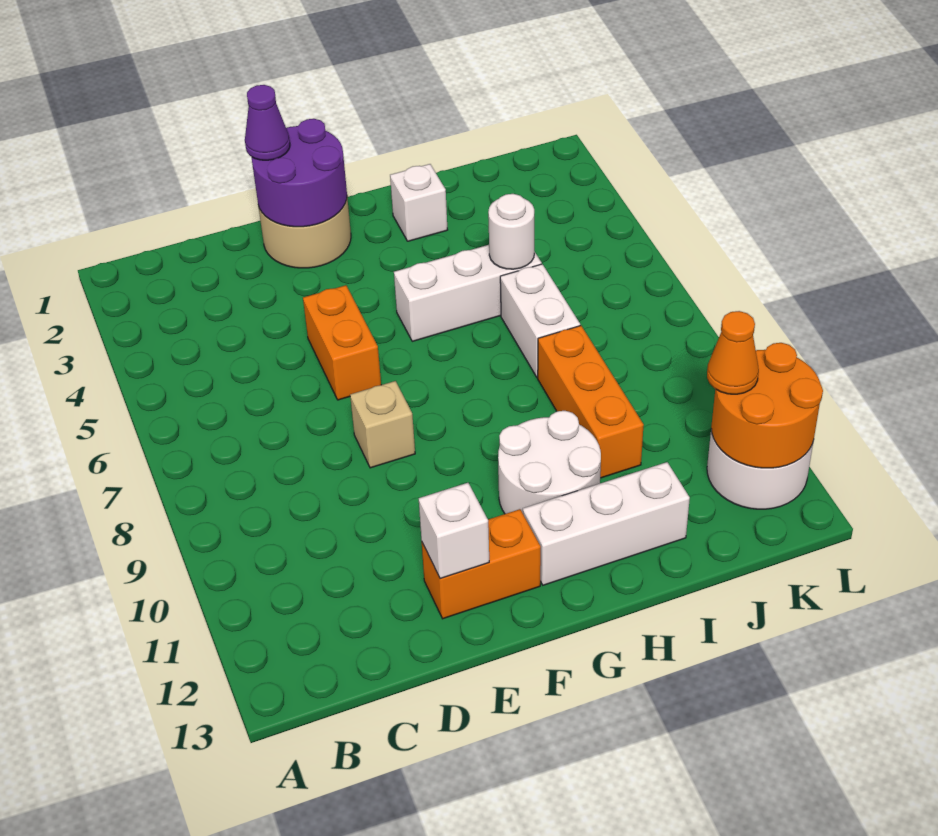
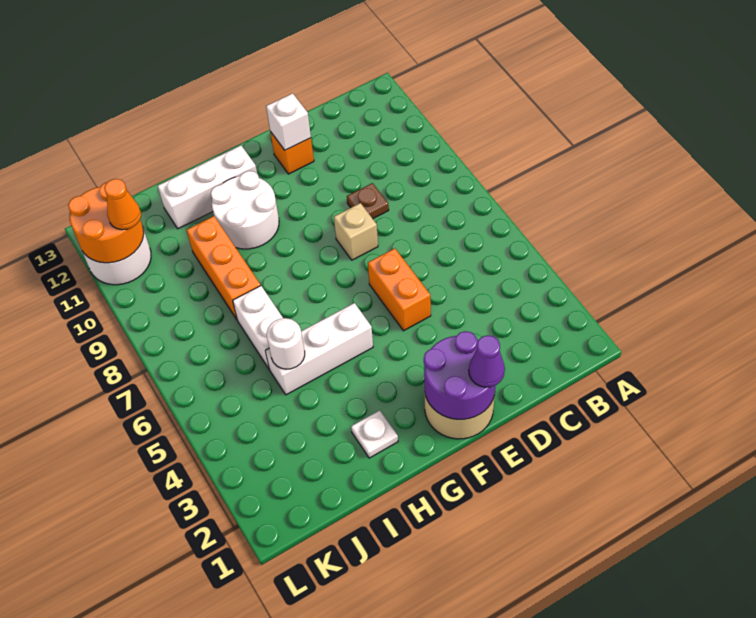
none -> brown plate D9 level 1
orange brick E12:F12 level 1 -> orange brick E12 level 1
white brick H2 level 1 -> white plate H2 level 1

